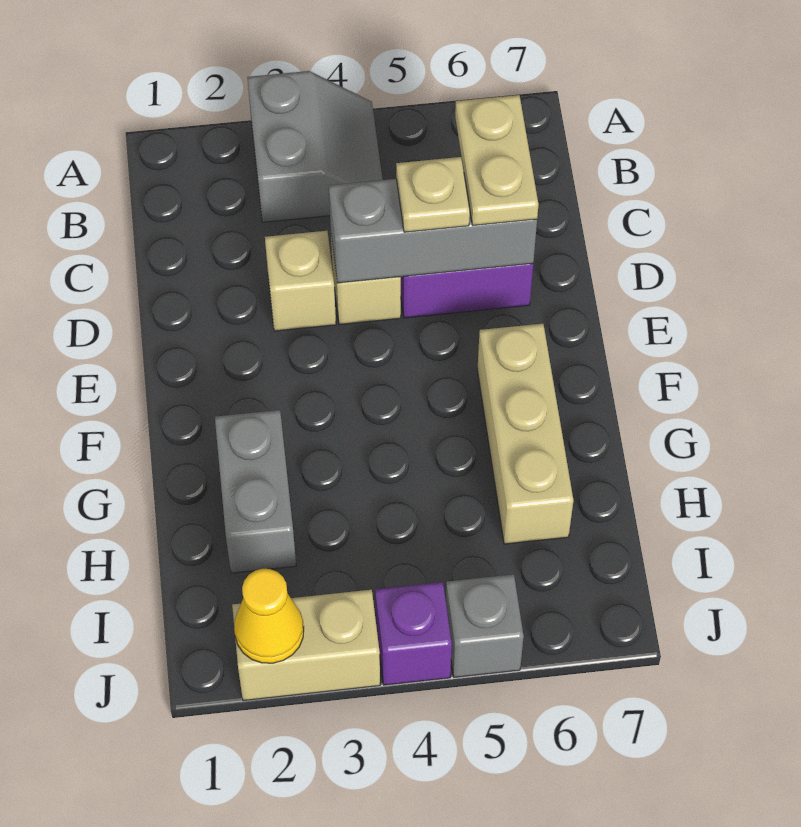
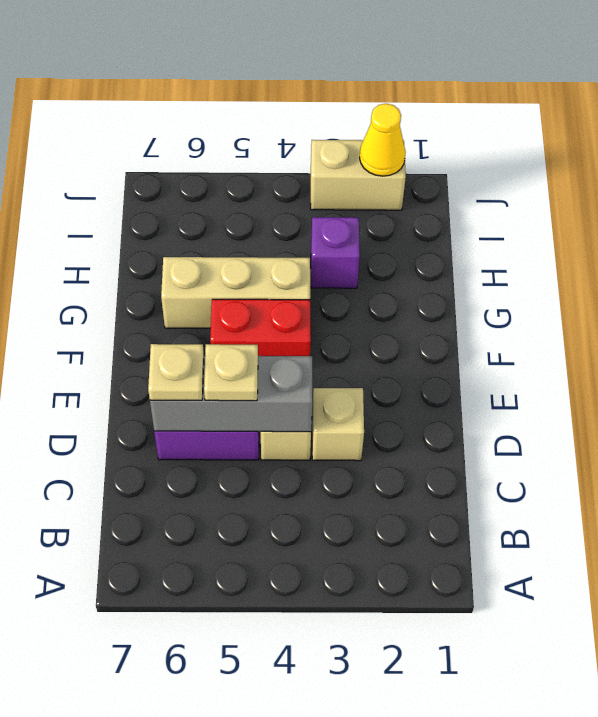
grey slope A3:B4 level 1 top 3 -> none
tan plate C6:D6 level 3 -> tan plate D6 level 3
none -> red brick F4:F5 level 1
tan brick F6:H6 level 1 -> tan brick G4:G6 level 1
grey brick G2:H2 level 1 -> none
purple brick J4 level 1 -> purple brick H3 level 1
grey brick J5 level 1 -> none

